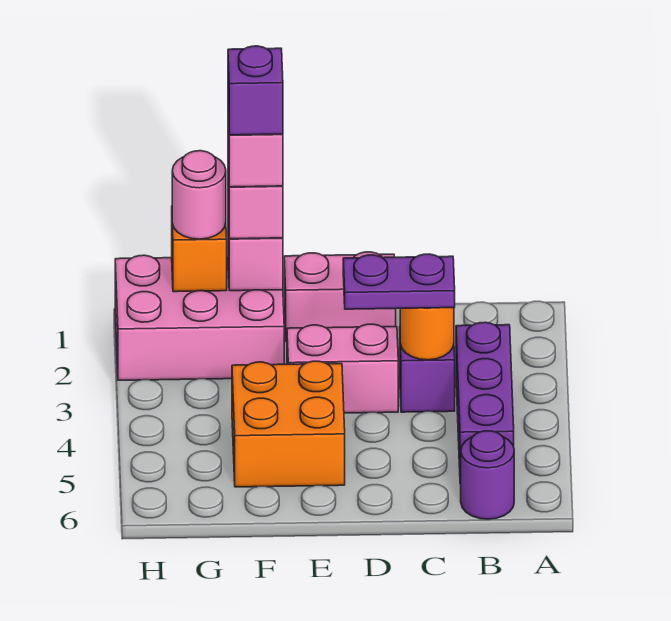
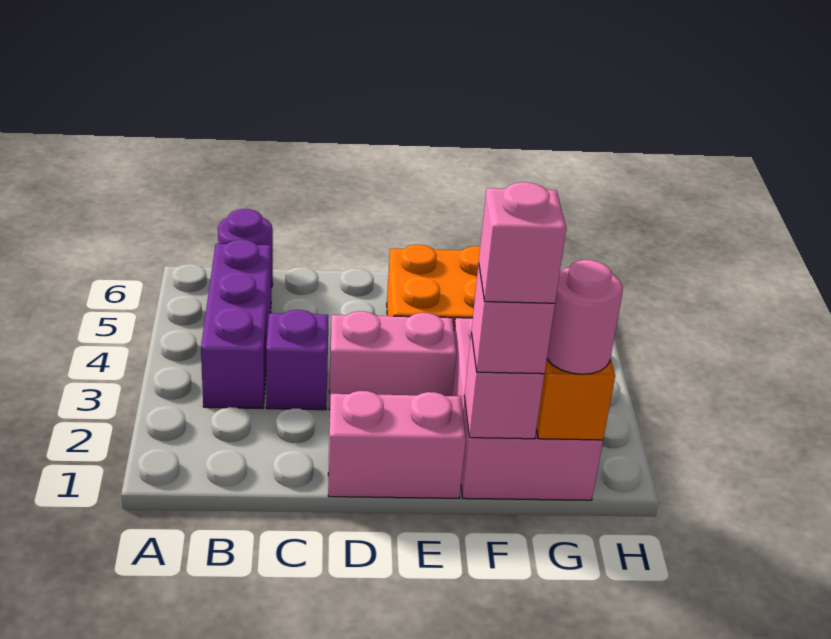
orange round brick C3 level 2 -> none
purple plate C3:D3 level 3 -> none
pink brick F1:H2 level 1 -> pink brick F1:G3 level 1
purple brick F1 level 5 -> none

